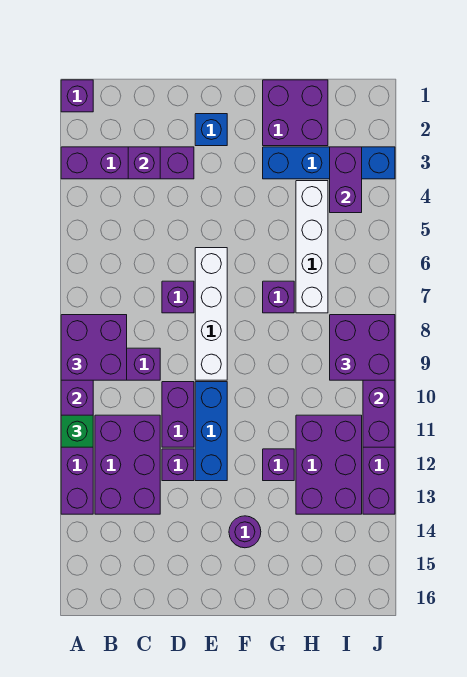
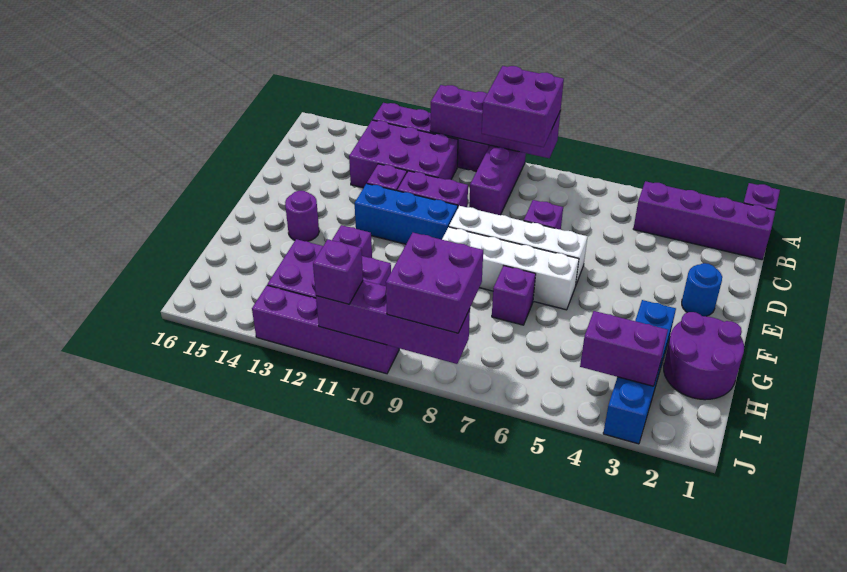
purple brick A3:D3 level 1 -> purple brick B1:B4 level 1
green brick A11 level 3 -> none
purple brick C3 level 2 -> purple brick J11 level 3
blue brick E2 level 1 -> blue round brick E2 level 1
purple brick G1:H2 level 1 -> purple round brick G1:H2 level 1
white brick H4:H7 level 1 -> white brick F6:F9 level 1

